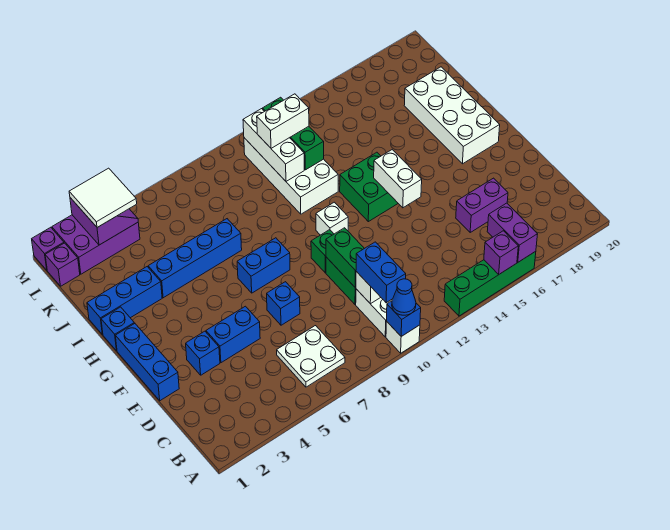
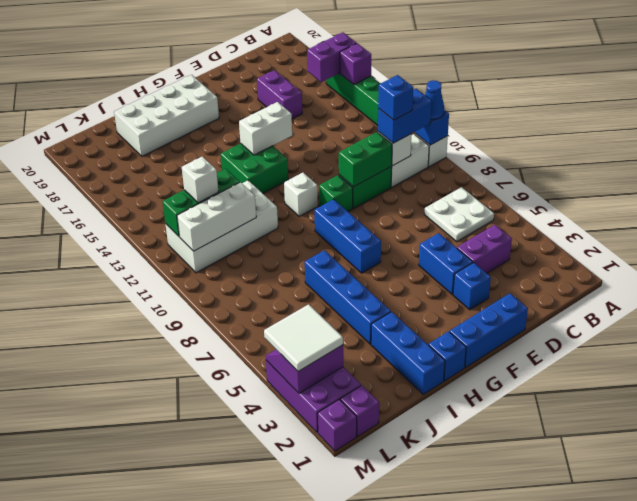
none -> purple brick C4:D4 level 1
blue brick E7 level 1 -> blue brick C10 level 4
blue brick G7:G8 level 1 -> blue brick G7:G9 level 1
white brick K11:K12 level 3 -> white brick K12 level 3

